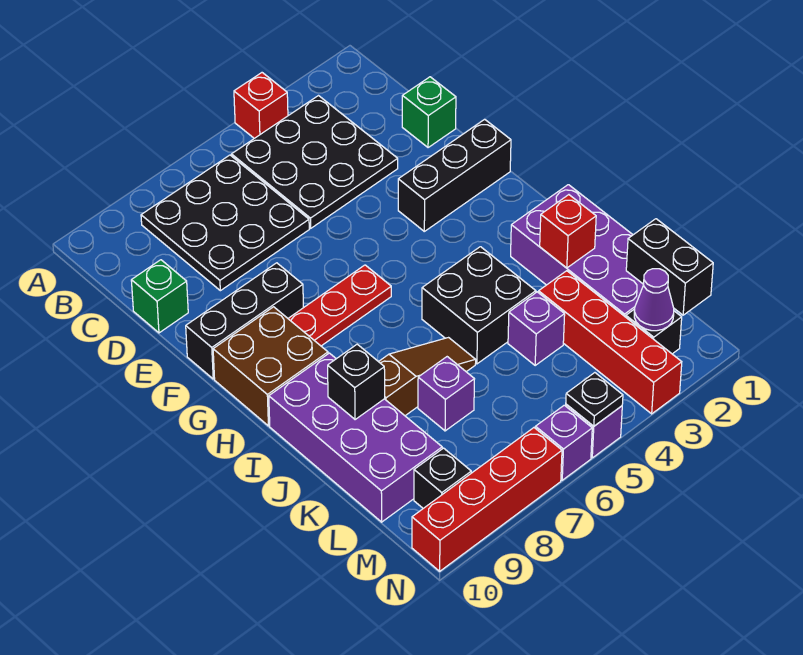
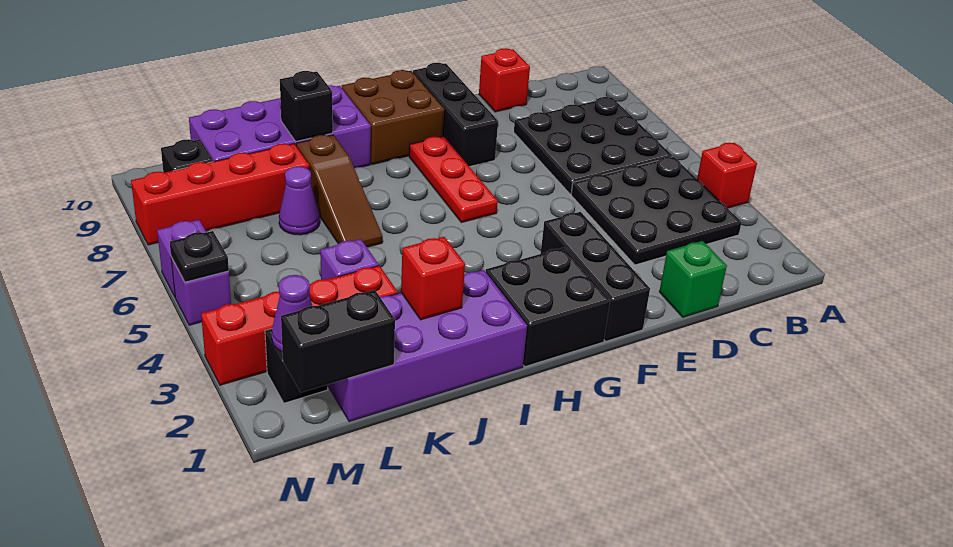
green brick D10 level 1 -> red brick D10 level 1
black brick I4:J5 level 1 -> black brick G1:H2 level 1
purple brick K7 level 1 -> purple cone K7 level 1
red brick N7:N10 level 1 -> red brick K8:N8 level 1

